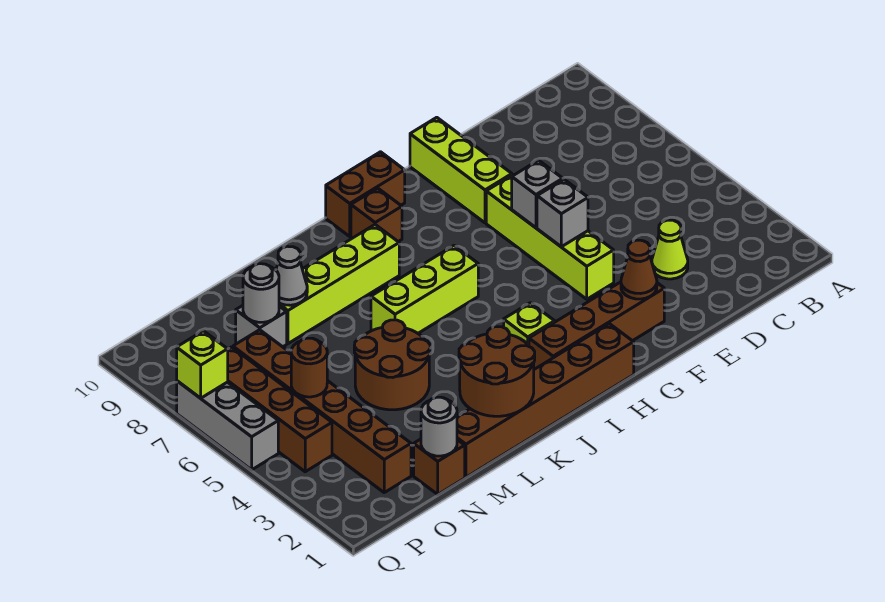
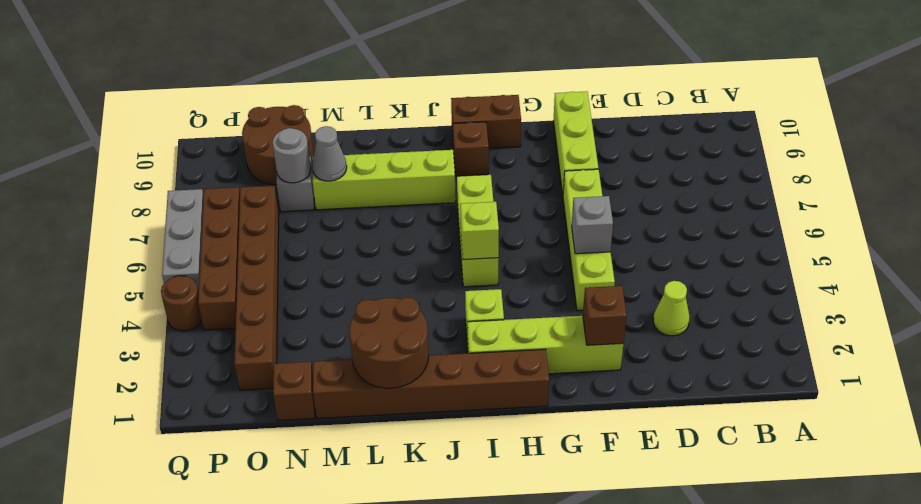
brown brick F2:I2 level 1 -> lime brick F2:I2 level 1
brown cone F2 level 2 -> brown brick F2 level 2
grey brick F6 level 2 -> none
lime brick I6:K6 level 1 -> lime brick I5:I7 level 1
brown round brick L4:M5 level 1 -> brown round brick N9:O10 level 1
grey round brick N1 level 2 -> none
brown round brick O5 level 2 -> brown round brick Q4 level 1
lime brick Q7 level 2 -> lime brick I5 level 2

